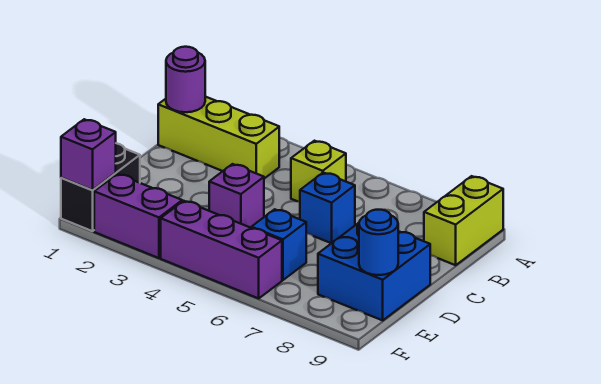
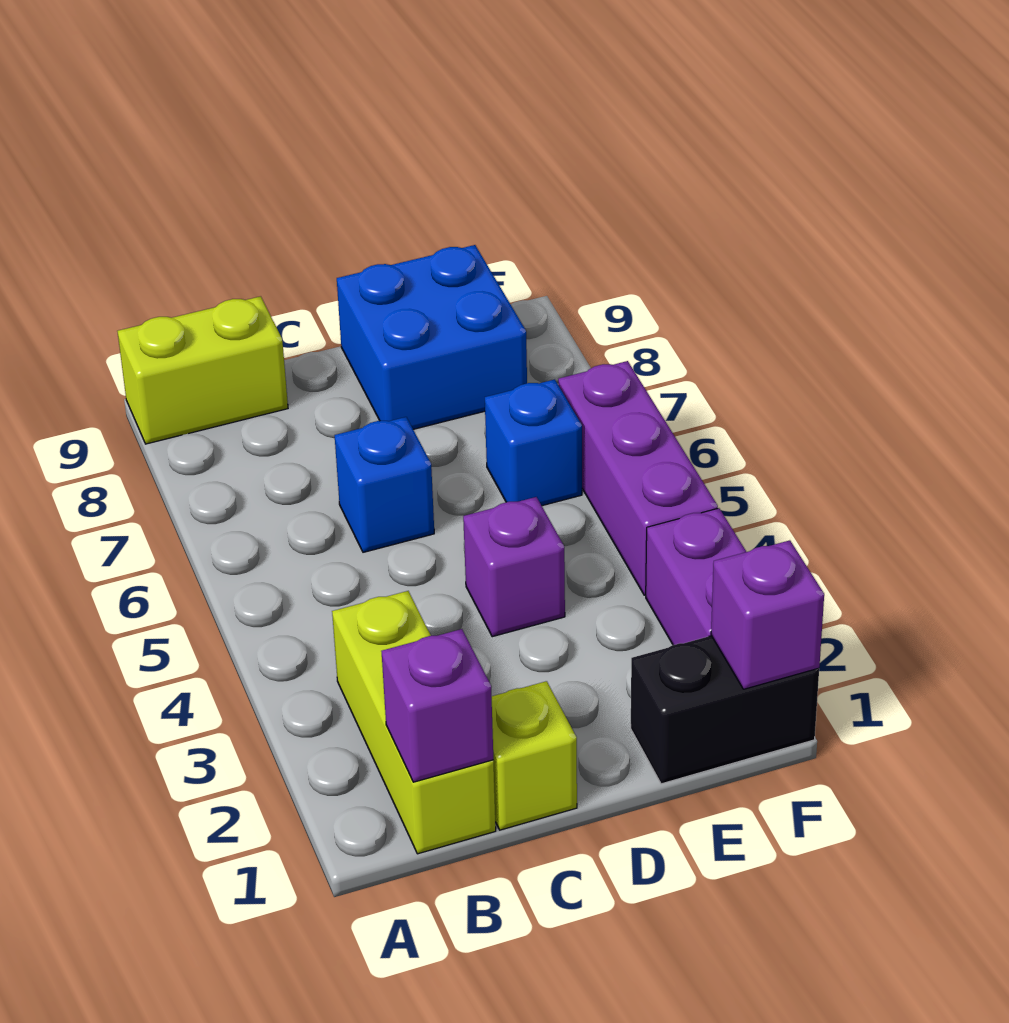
purple round brick B1 level 2 -> purple brick B1 level 2
lime brick B5 level 1 -> lime brick C1 level 1
blue round brick E9 level 2 -> none

